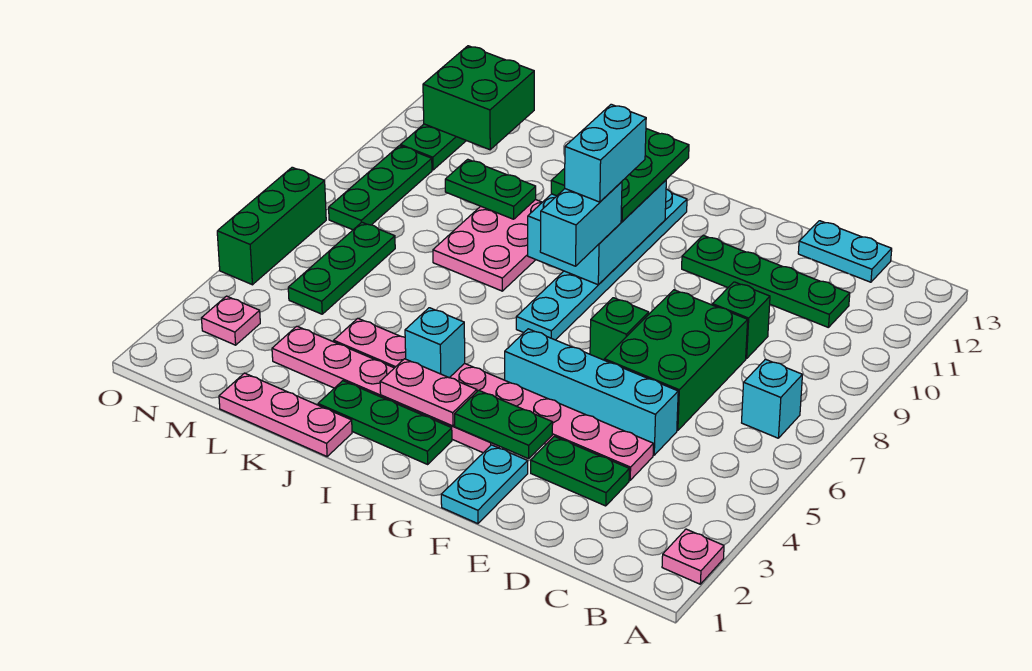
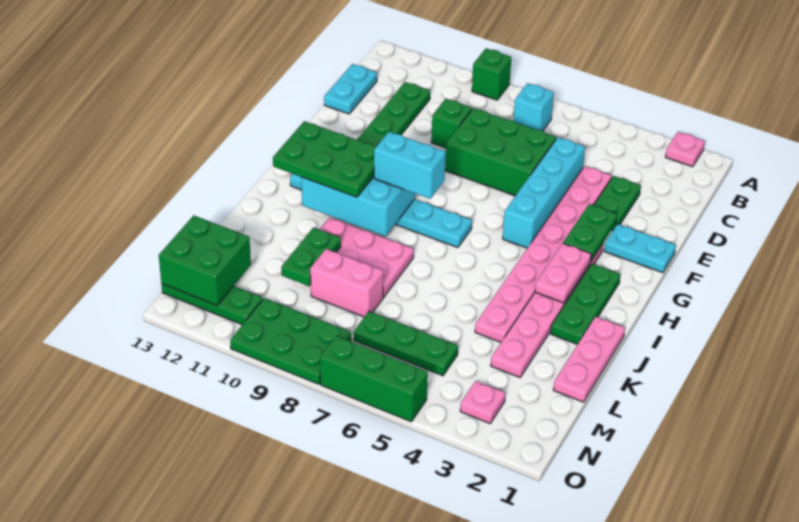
green brick F7 level 1 -> green brick A9 level 1
cyan brick H9:H10 level 4 -> none
cyan brick I4 level 2 -> none
none -> pink brick L8:L9 level 1
green plate N8:N10 level 1 -> green plate N8:O10 level 1

